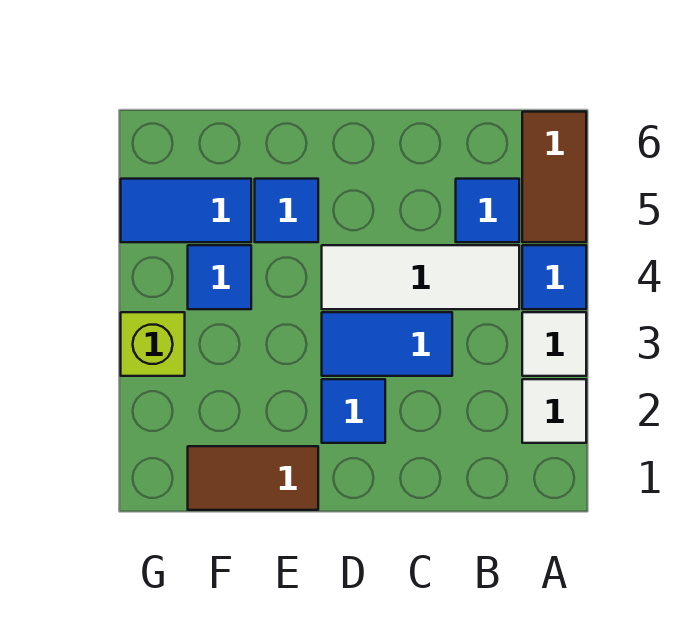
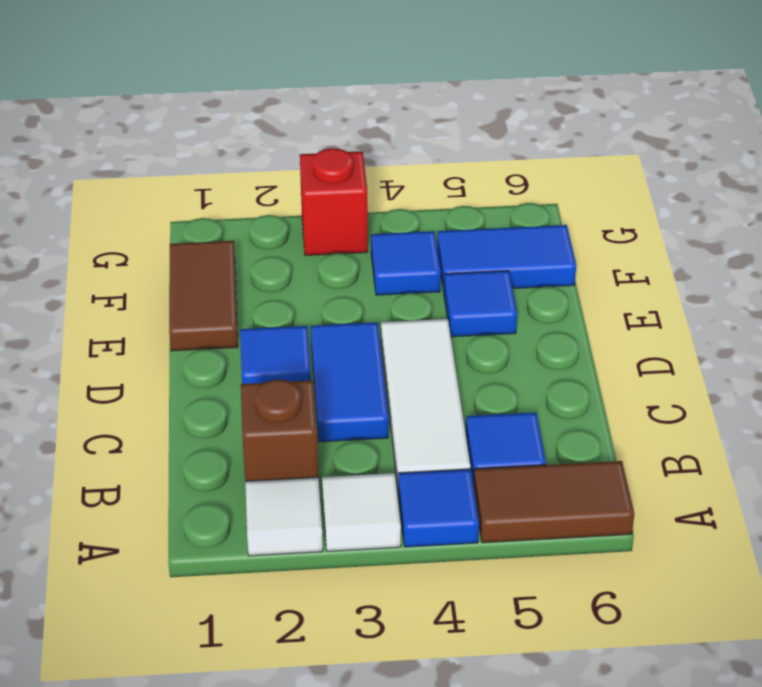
none -> brown brick B2 level 1
blue tile F5:G5 level 1 -> blue tile F5:F6 level 1
lime brick G3 level 1 -> red brick G3 level 1

